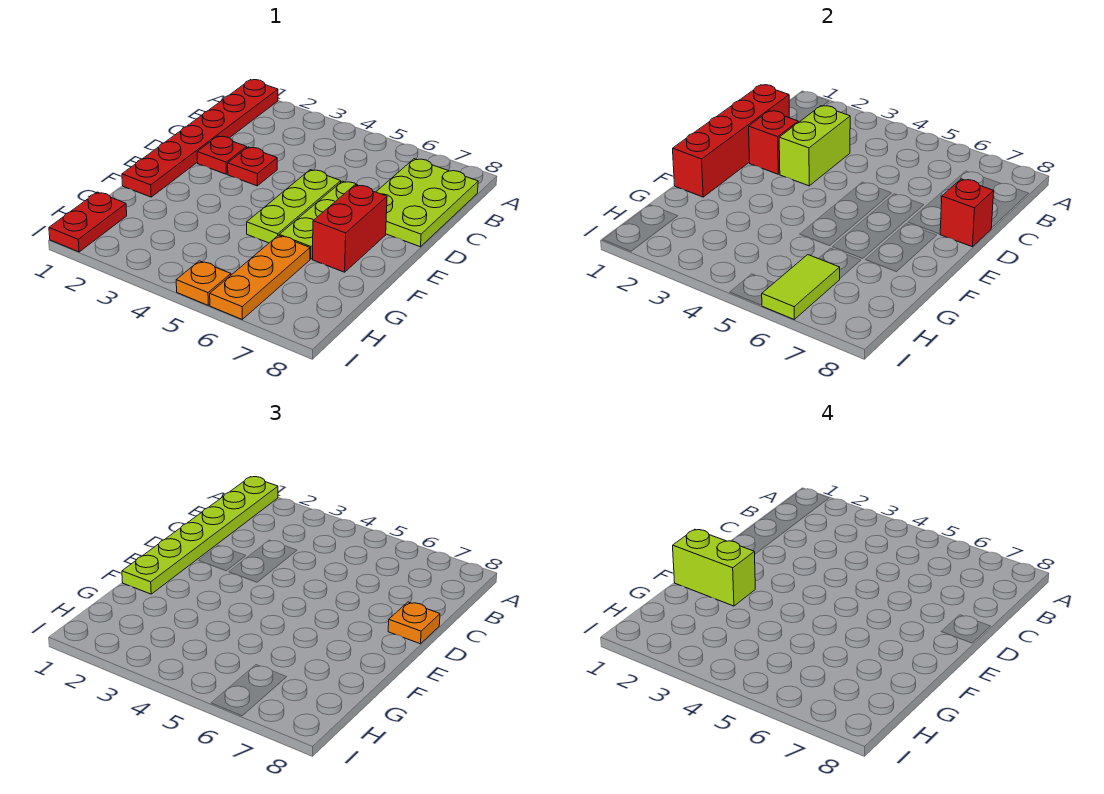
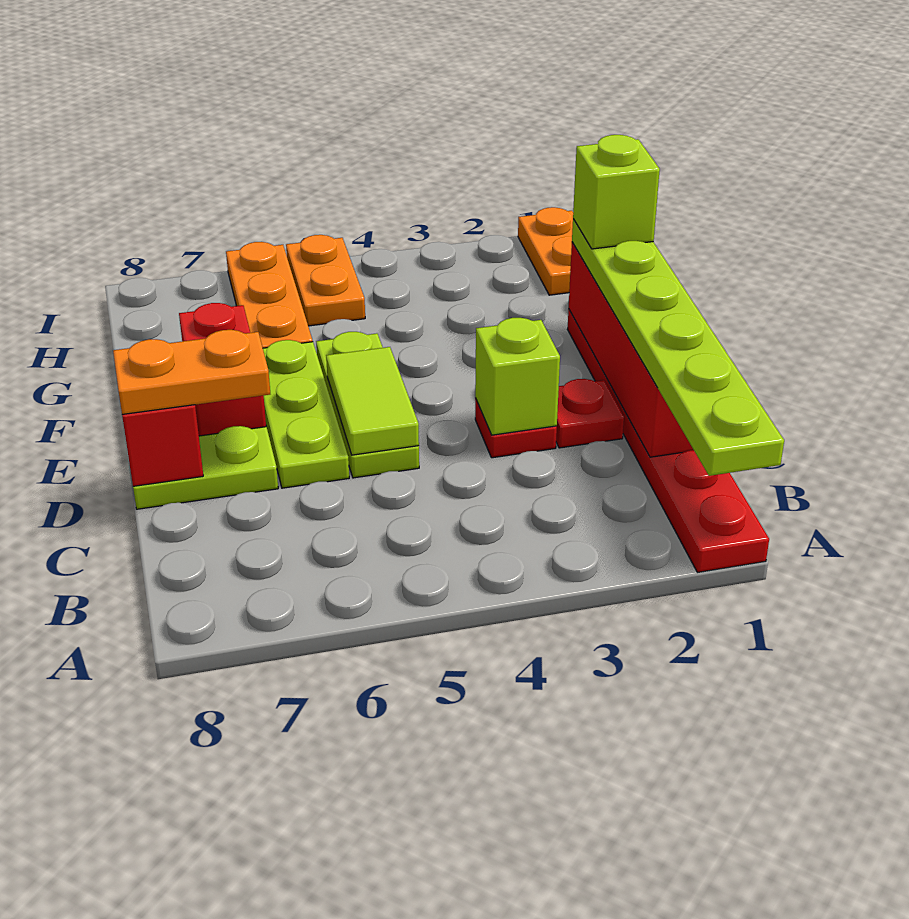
lime plate B7:D8 level 1 -> lime plate D7:D8 level 1
lime brick C3:D3 level 2 -> lime brick D3 level 2
red brick D2 level 2 -> none
orange plate D8 level 3 -> orange plate D7:D8 level 3
lime brick F1:F2 level 4 -> lime brick F1 level 4
red plate H1:I1 level 1 -> orange plate H1:I1 level 1
lime tile H6:I6 level 2 -> lime tile D5:E5 level 2
orange plate I5 level 1 -> orange plate H5:I5 level 1

